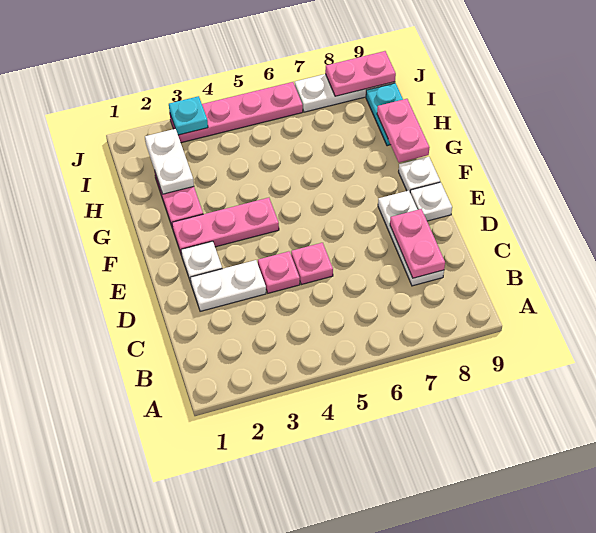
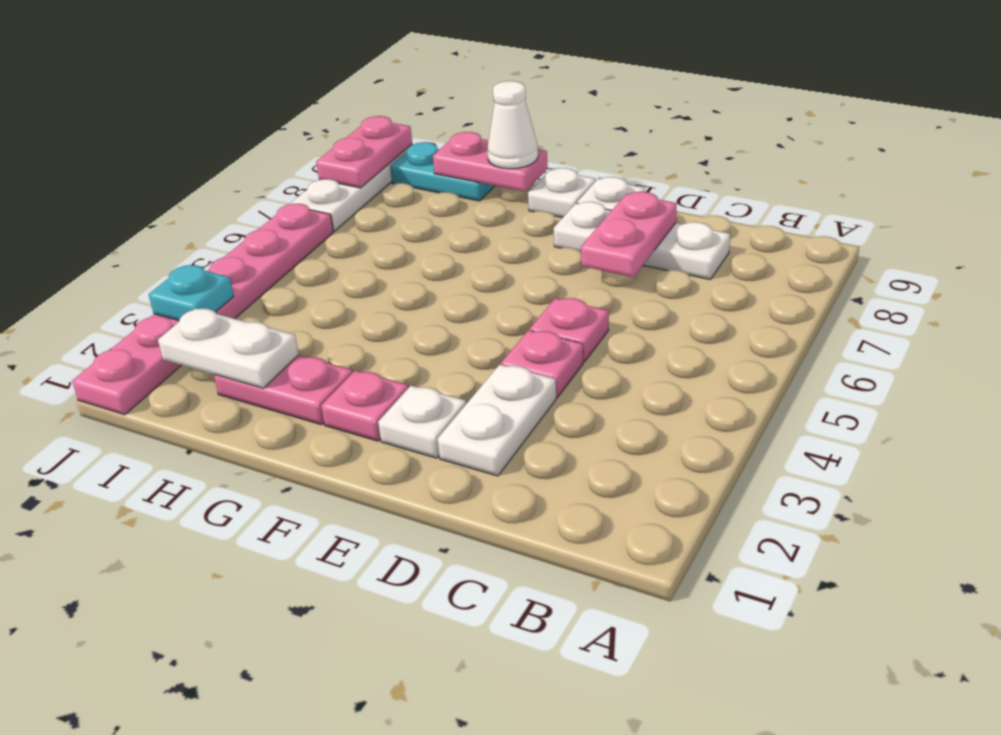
pink plate C8:D8 level 2 -> pink plate D7:D8 level 2
pink plate F2:F4 level 1 -> pink plate F2 level 1
none -> white cone G9 level 3
pink plate J3:J6 level 1 -> pink plate J1:J6 level 1

